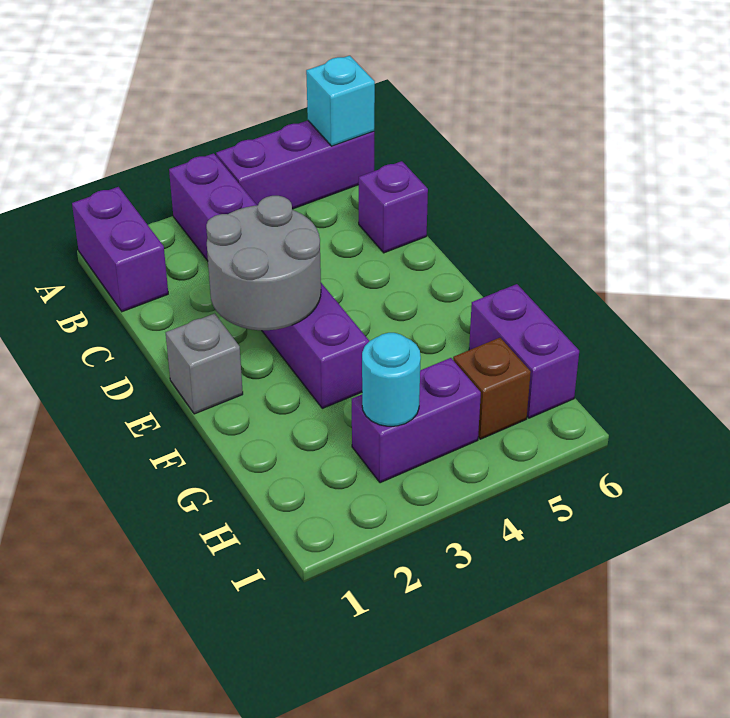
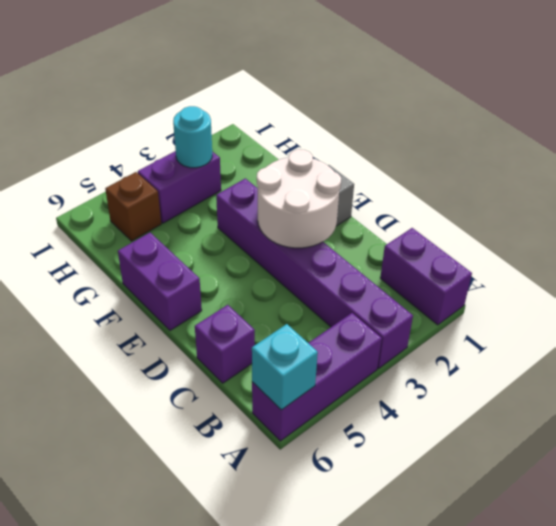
grey round brick D2:E3 level 2 -> white round brick D2:E3 level 2
purple brick G6:H6 level 1 -> purple brick E6:F6 level 1

